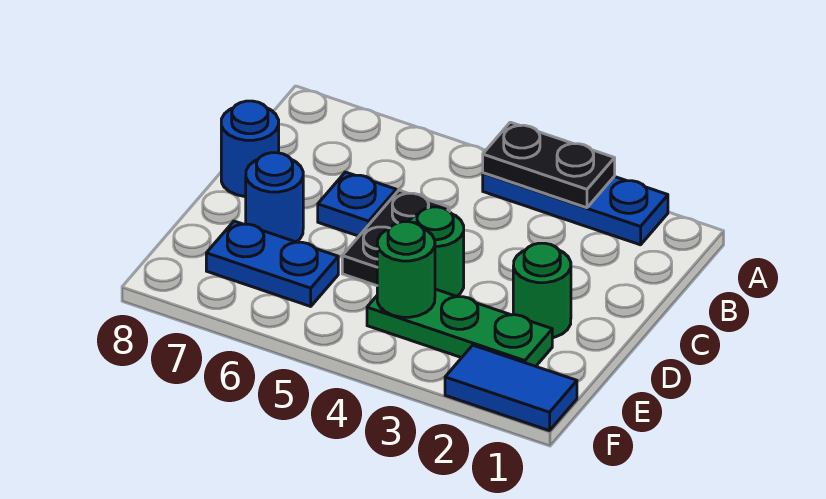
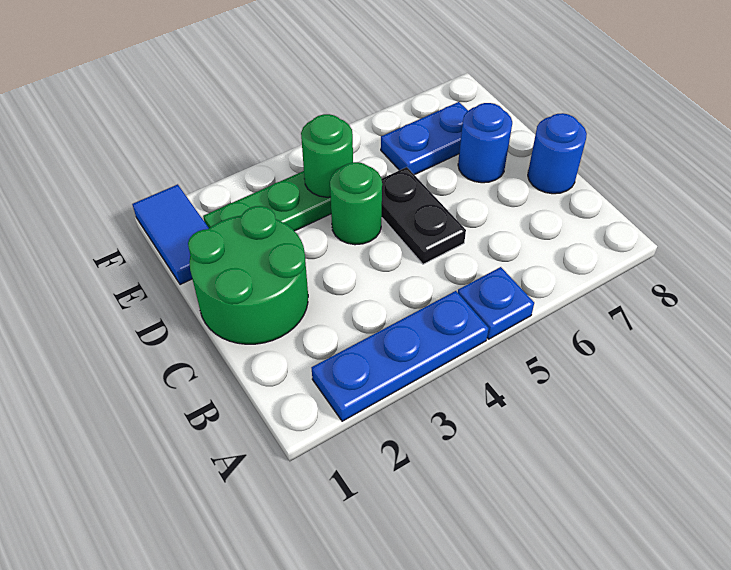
black plate A3:A4 level 2 -> none
blue plate C6 level 1 -> blue plate A5 level 1
green round brick D2 level 1 -> green round brick C1:D2 level 1
blue tile F1:F2 level 1 -> blue tile E1:F1 level 1

